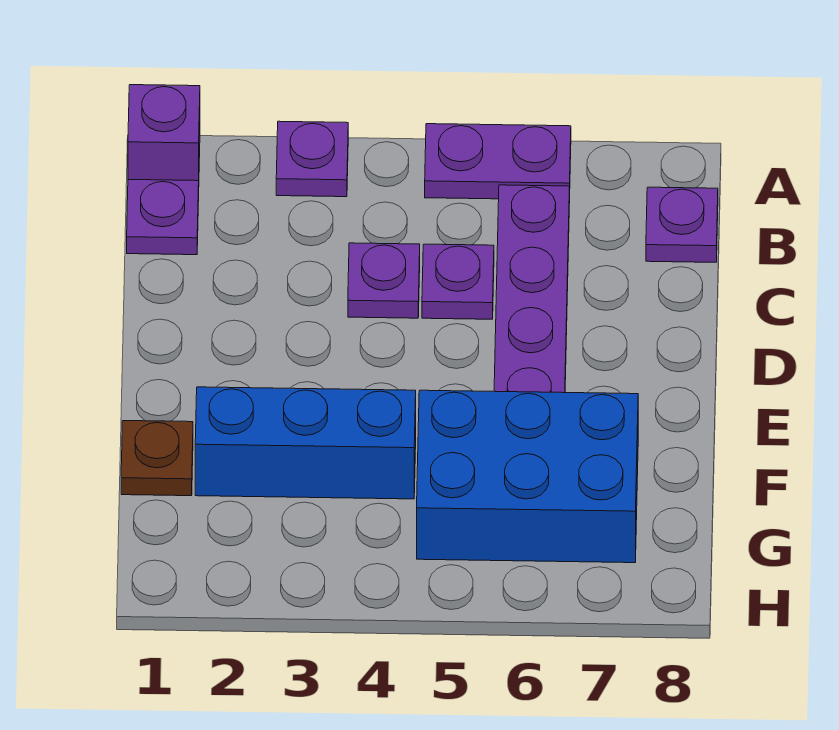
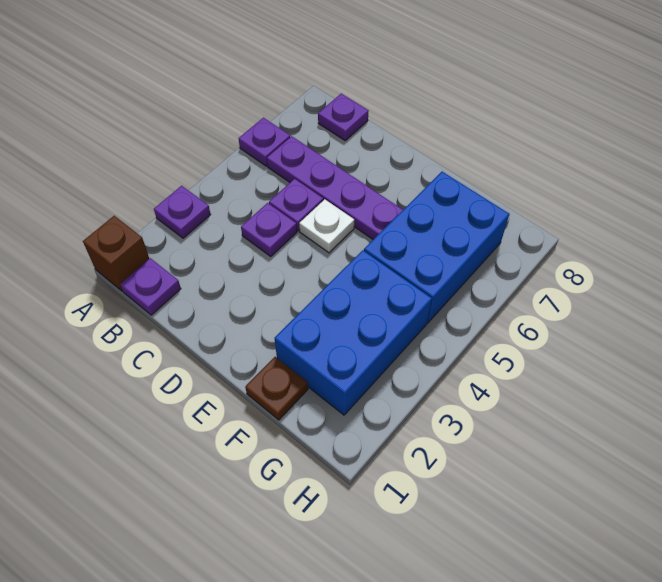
purple brick A1 level 1 -> brown brick A1 level 1
purple plate A5:A6 level 1 -> purple plate A6 level 1
none -> white plate D5 level 1
blue brick F2:F4 level 1 -> blue brick F2:G4 level 1

